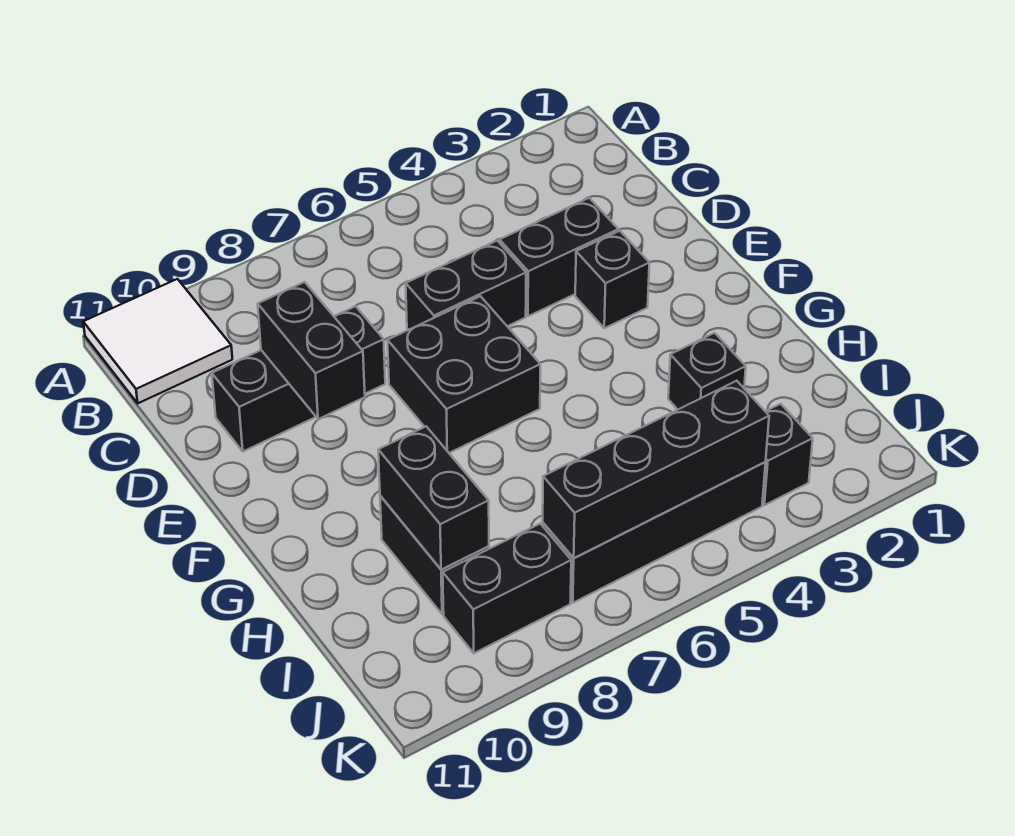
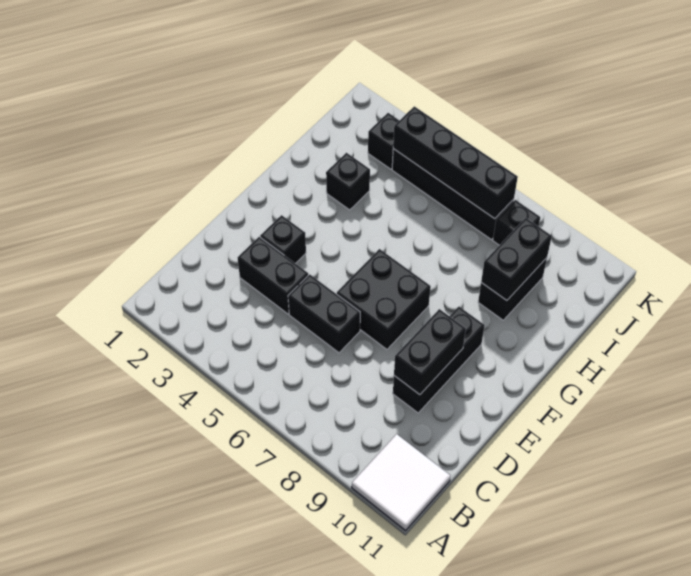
black brick D8:D10 level 1 -> black brick D9:F9 level 1
black brick J8:J9 level 1 -> black brick J8 level 1

